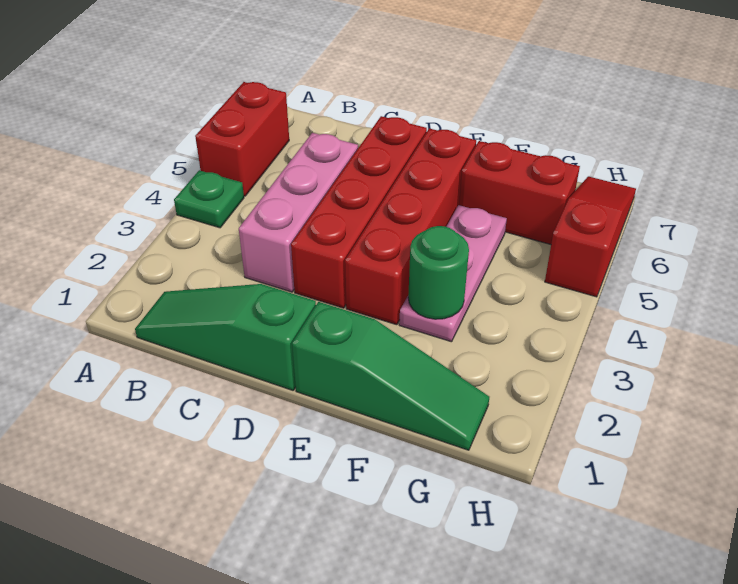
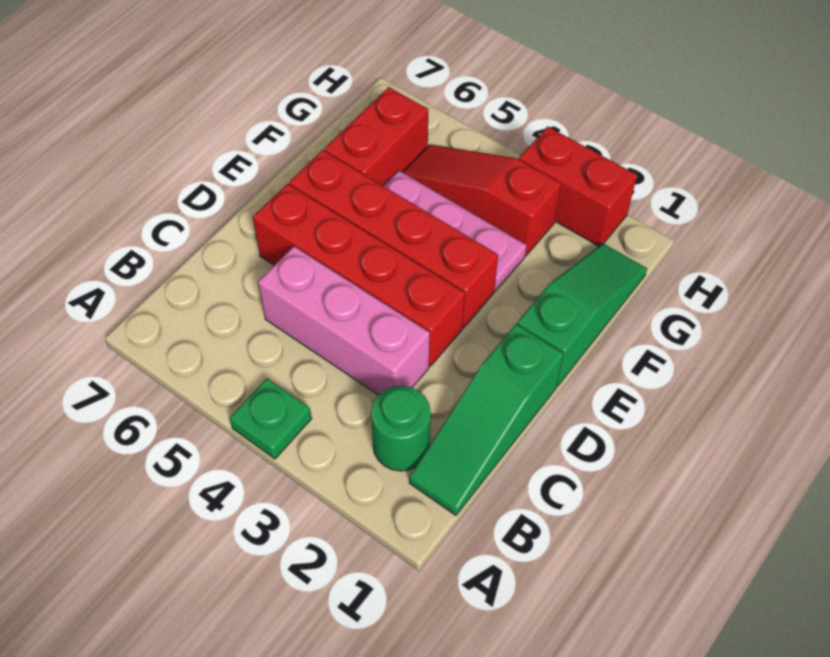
red brick A5:A6 level 1 -> red brick H2:H3 level 1
green round brick F3 level 2 -> green round brick B2 level 1
red slope H5:H7 level 1 top 5 -> red slope G3:G5 level 1 top 3

